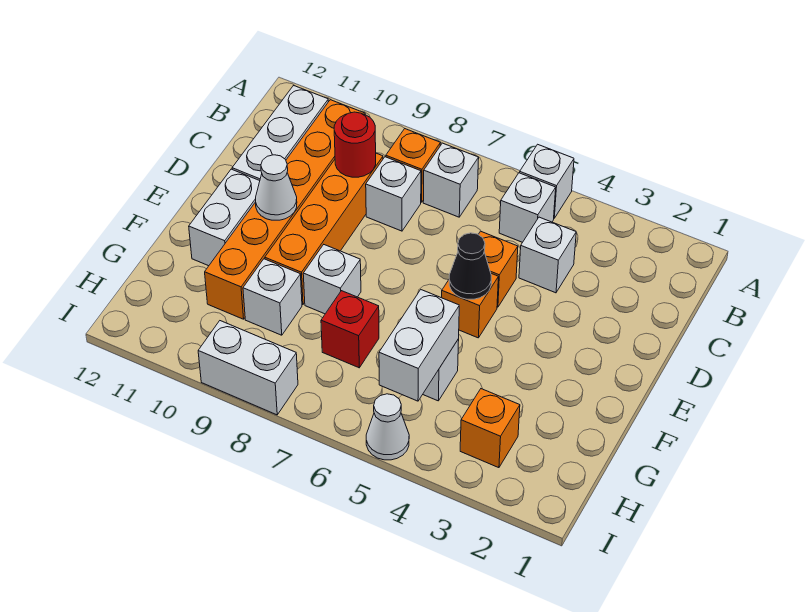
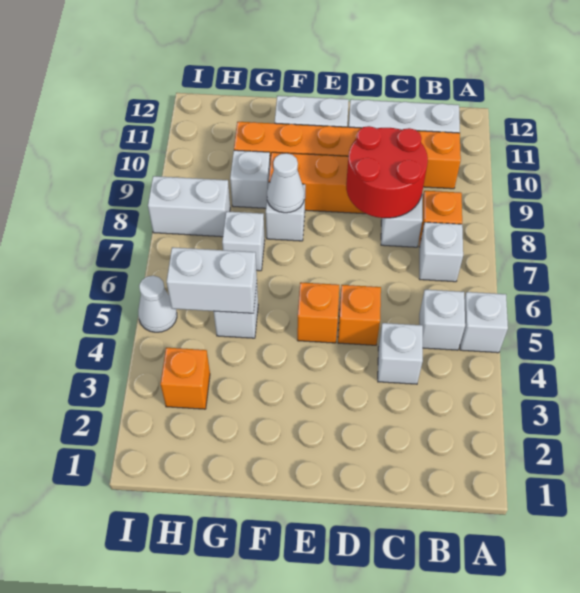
red round brick C9 level 2 -> red round brick C8:D9 level 2
black cone E5 level 2 -> none
white cone E10 level 2 -> white cone F8 level 2
red brick G7 level 1 -> white brick G7 level 1
white brick I8:I9 level 1 -> white brick H8:I8 level 1

